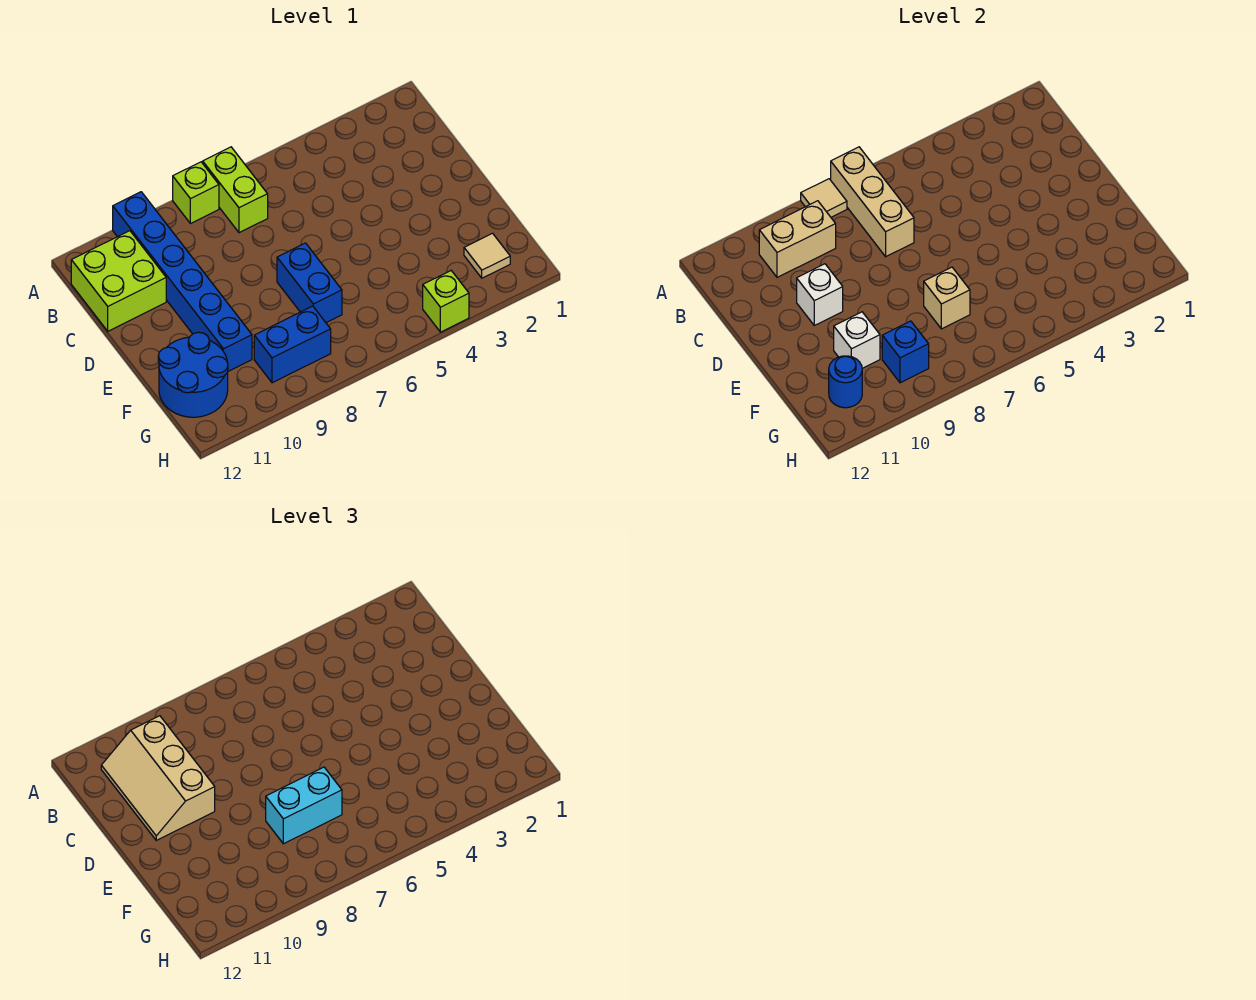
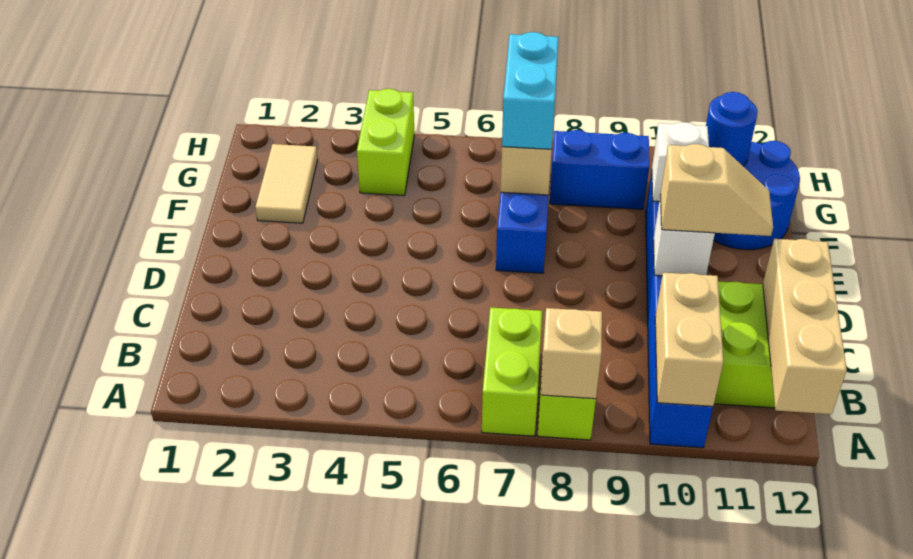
tan brick A7:C7 level 2 -> tan brick A12:C12 level 2
tan tile A8 level 2 -> tan brick A8 level 2
tan brick B9:B10 level 2 -> tan brick A10:B10 level 2
tan slope B10:D11 level 3 top 10 -> tan slope D10:D11 level 3 top 10
cyan brick F7:F8 level 3 -> cyan brick F7:G7 level 3
tan tile G2 level 1 -> tan tile F2:G2 level 1
blue brick G9 level 2 -> none
lime brick H4 level 1 -> lime brick G4:H4 level 1

